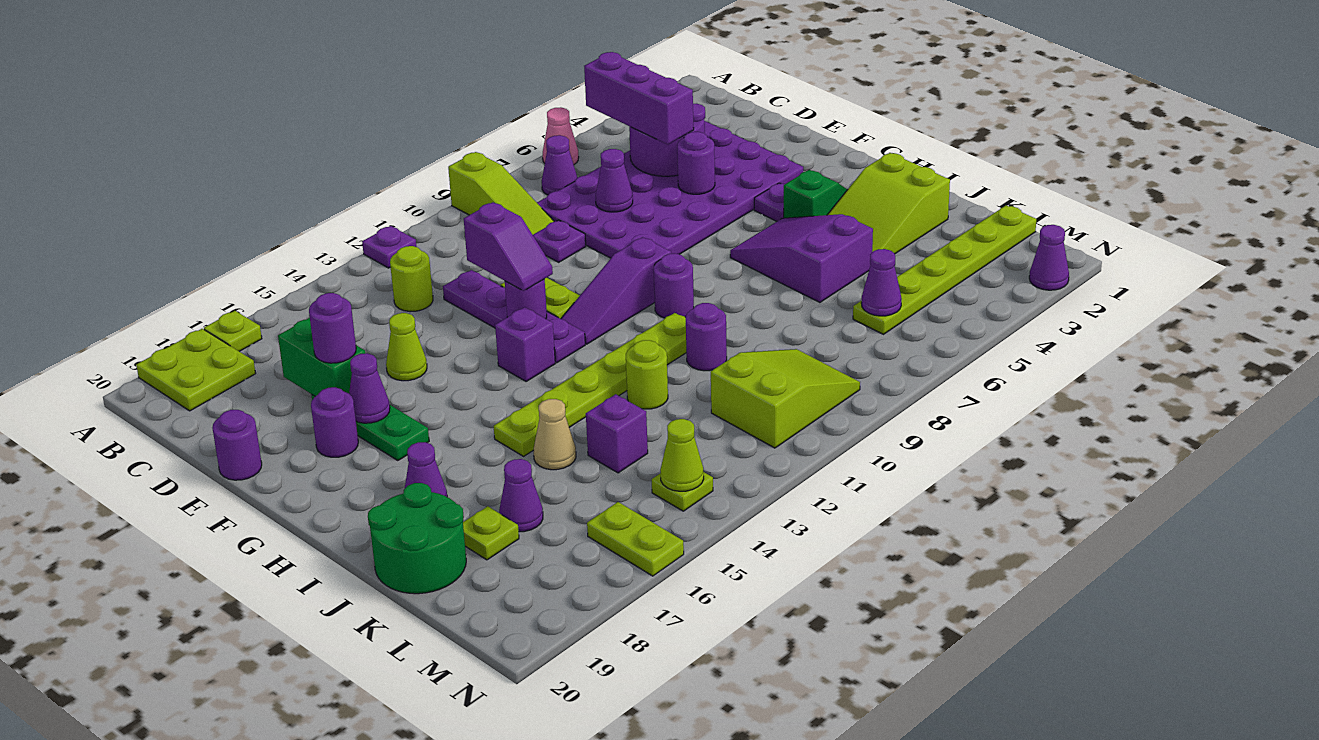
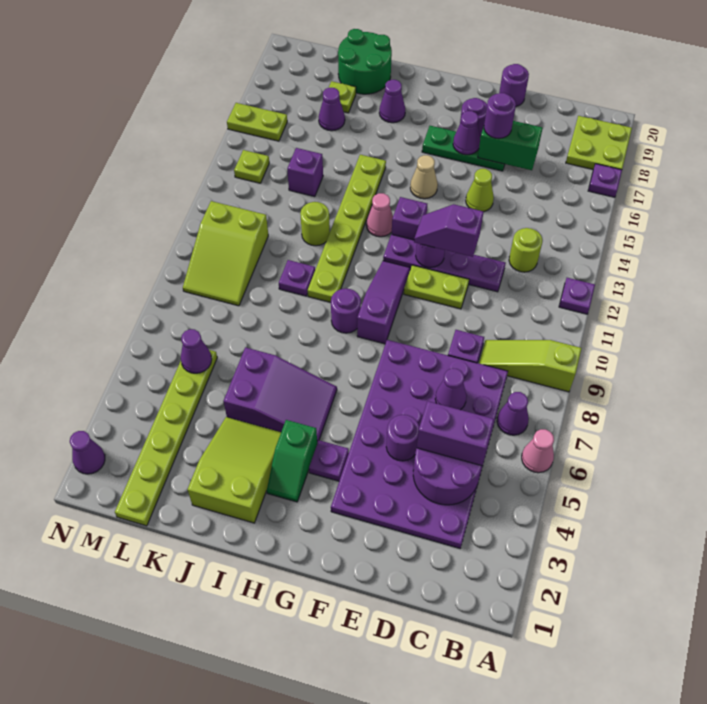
lime plate A17 level 1 -> purple plate A17 level 1
purple brick B5:D5 level 3 -> purple brick C5:D5 level 3
none -> pink cone H13 level 1
purple round brick J10 level 1 -> purple plate J10 level 1
tan cone J15 level 1 -> tan cone G15 level 1
lime cone M14 level 2 -> none

